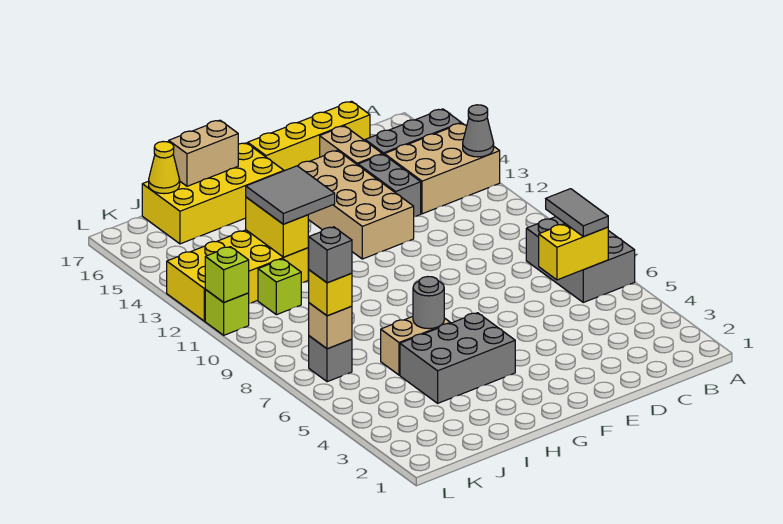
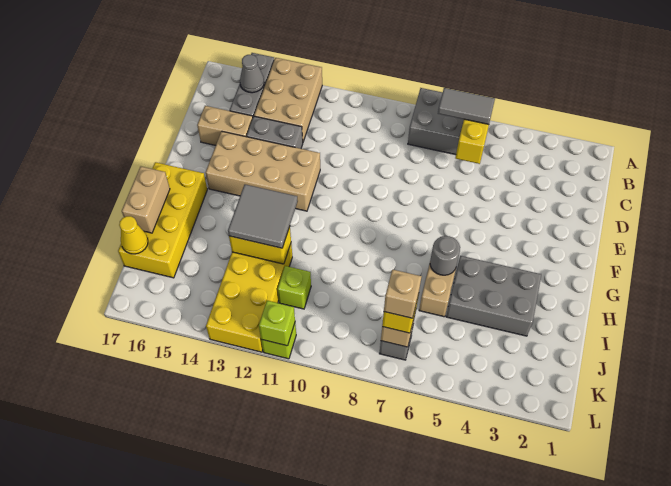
grey cone A13 level 2 -> grey cone B15 level 2
yellow brick C17:F17 level 1 -> none
grey brick G4:I5 level 1 -> grey brick H3:I5 level 1
grey brick K7 level 4 -> tan brick K7 level 4

